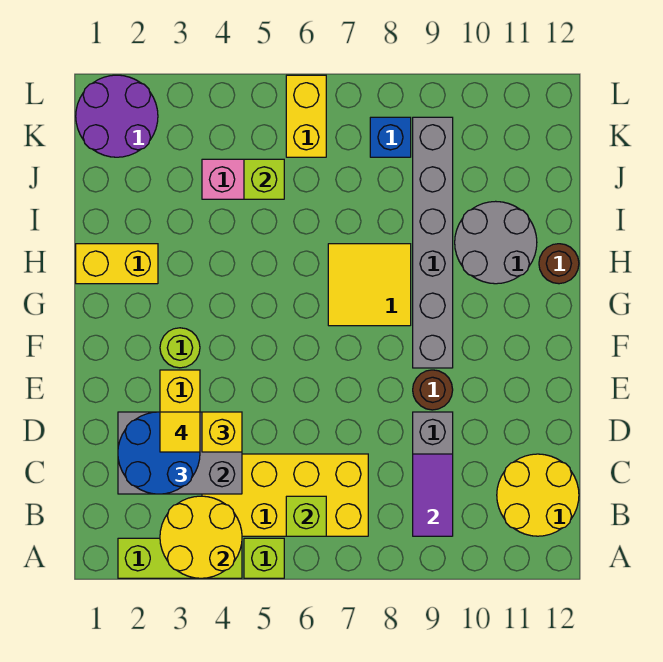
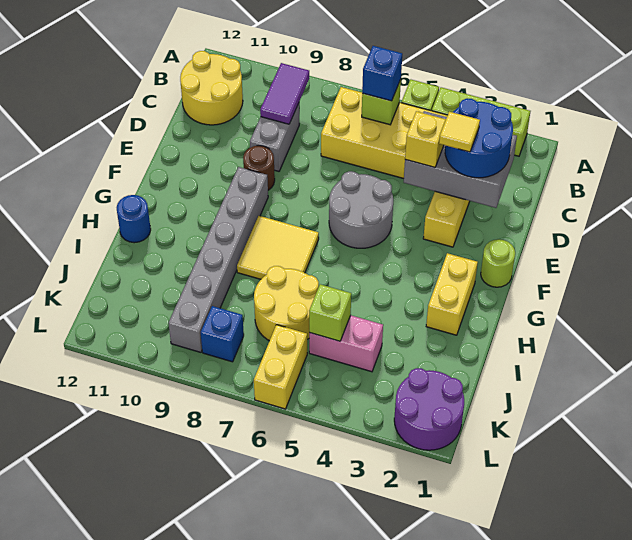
yellow round brick A3:B4 level 2 -> yellow round brick I6:J7 level 1
none -> blue brick B6 level 3
lime round brick F3 level 1 -> lime round brick F1 level 1
yellow brick H1:H2 level 1 -> yellow brick G2:H2 level 1
grey round brick H10:I11 level 1 -> grey round brick E5:F6 level 1
brown round brick H12 level 1 -> blue round brick H12 level 1

